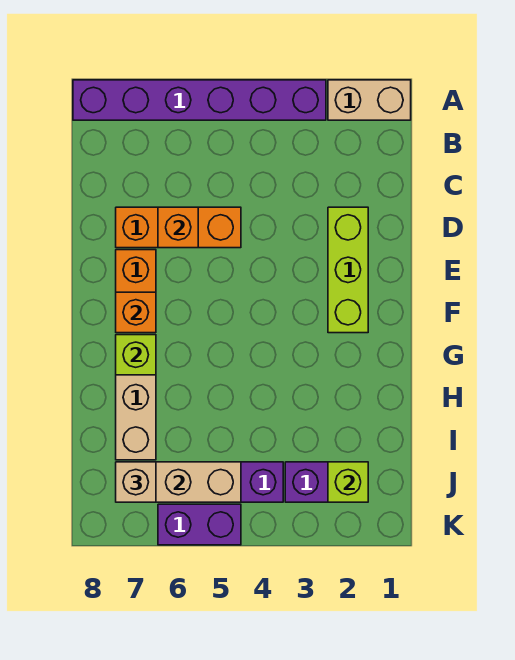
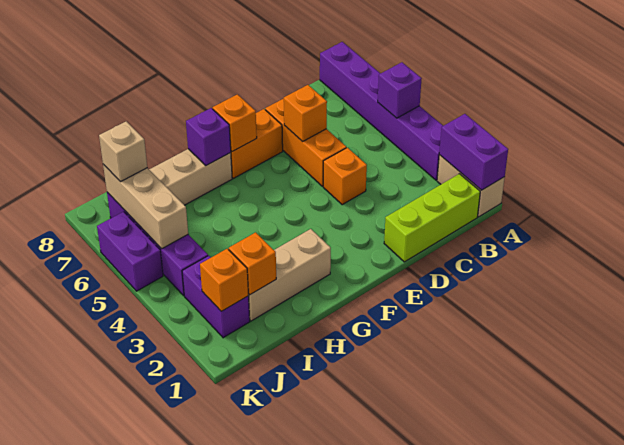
none -> purple brick A1:A2 level 2
none -> purple brick A5 level 2
lime brick D2:F2 level 1 -> lime brick B1:D1 level 1
none -> orange brick D4 level 1
none -> tan brick G2:I2 level 1
lime brick G7 level 2 -> purple brick G7 level 2
none -> orange brick I2 level 2
lime brick J2 level 2 -> orange brick J2 level 2

